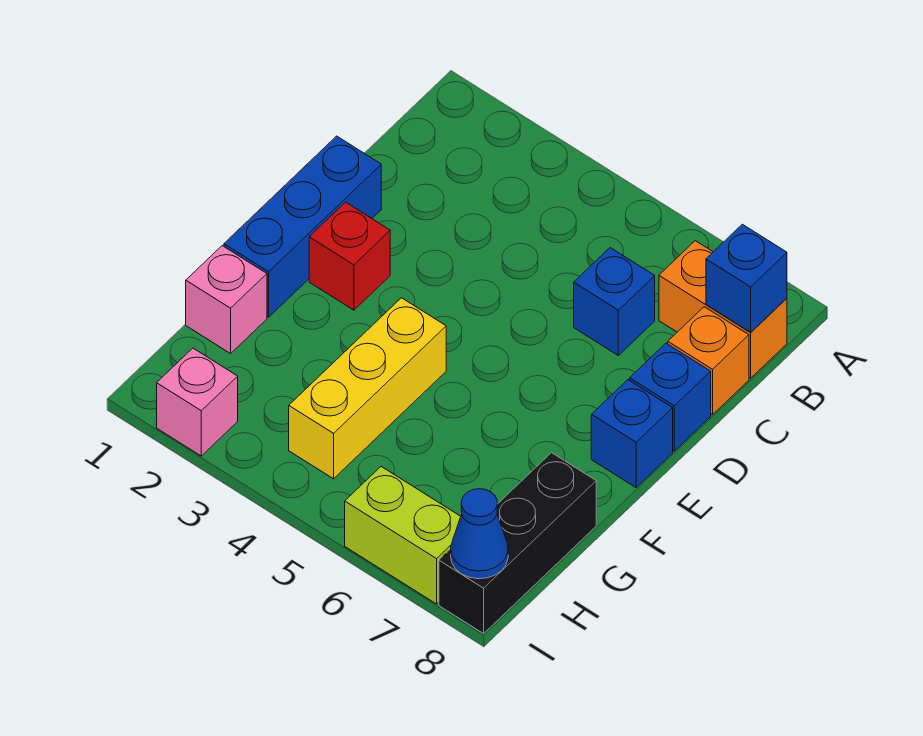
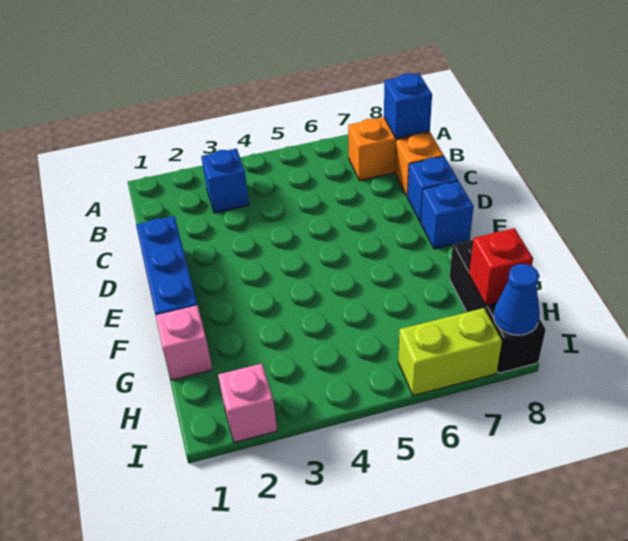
blue brick C6 level 1 -> blue brick B3 level 1
red brick E2 level 1 -> red brick H8 level 2
yellow brick F4:H4 level 1 -> none

